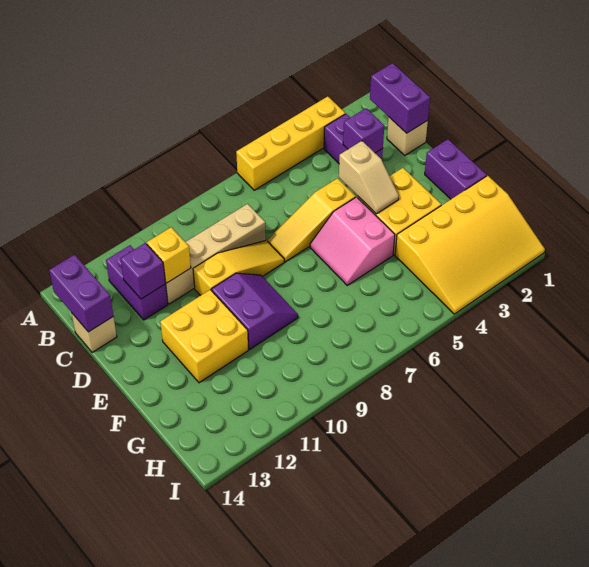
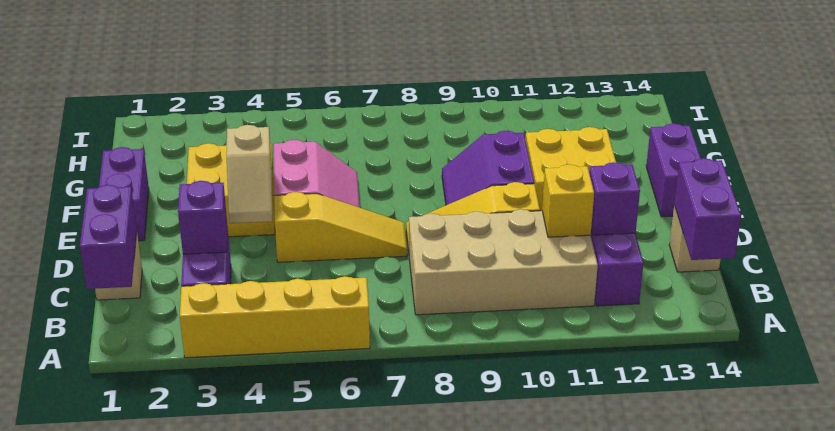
tan brick C8:C11 level 1 -> tan brick B8:C11 level 1
tan slope D4:E4 level 2 top D -> tan slope D4:E4 level 2 top E
none -> purple brick E14:F14 level 1
yellow slope G1:I4 level 1 top G -> none

